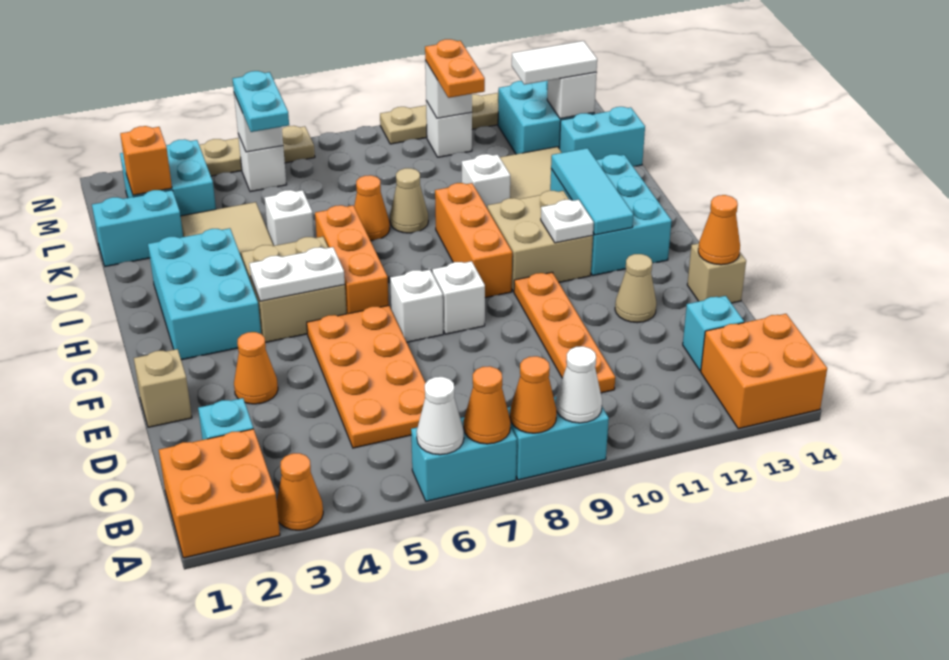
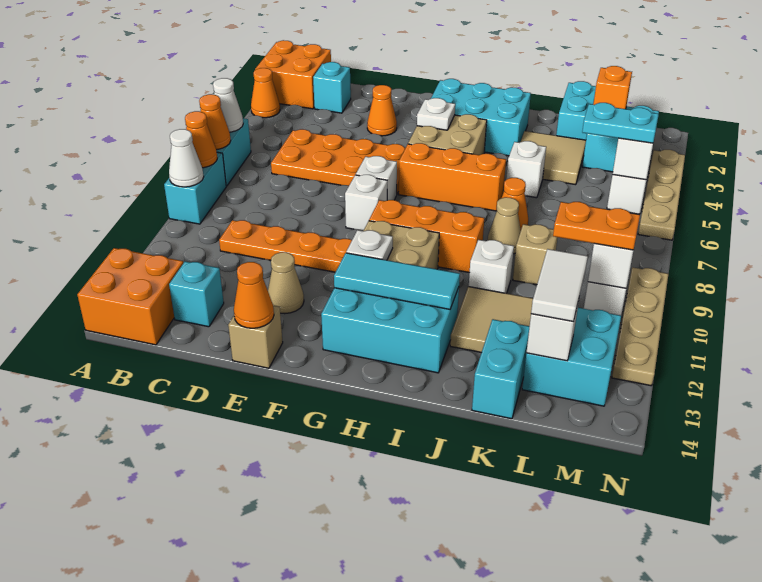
tan brick E1 level 1 -> tan brick K9 level 1
white plate G4:G5 level 2 -> white plate G4 level 2

